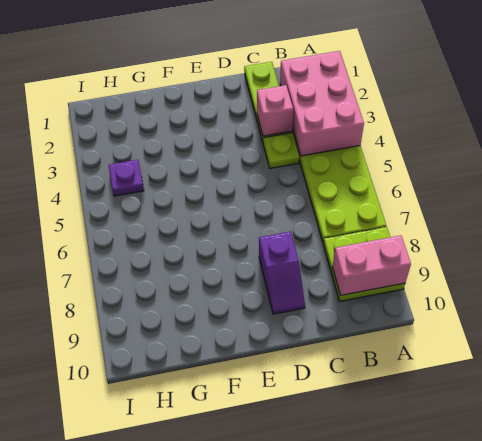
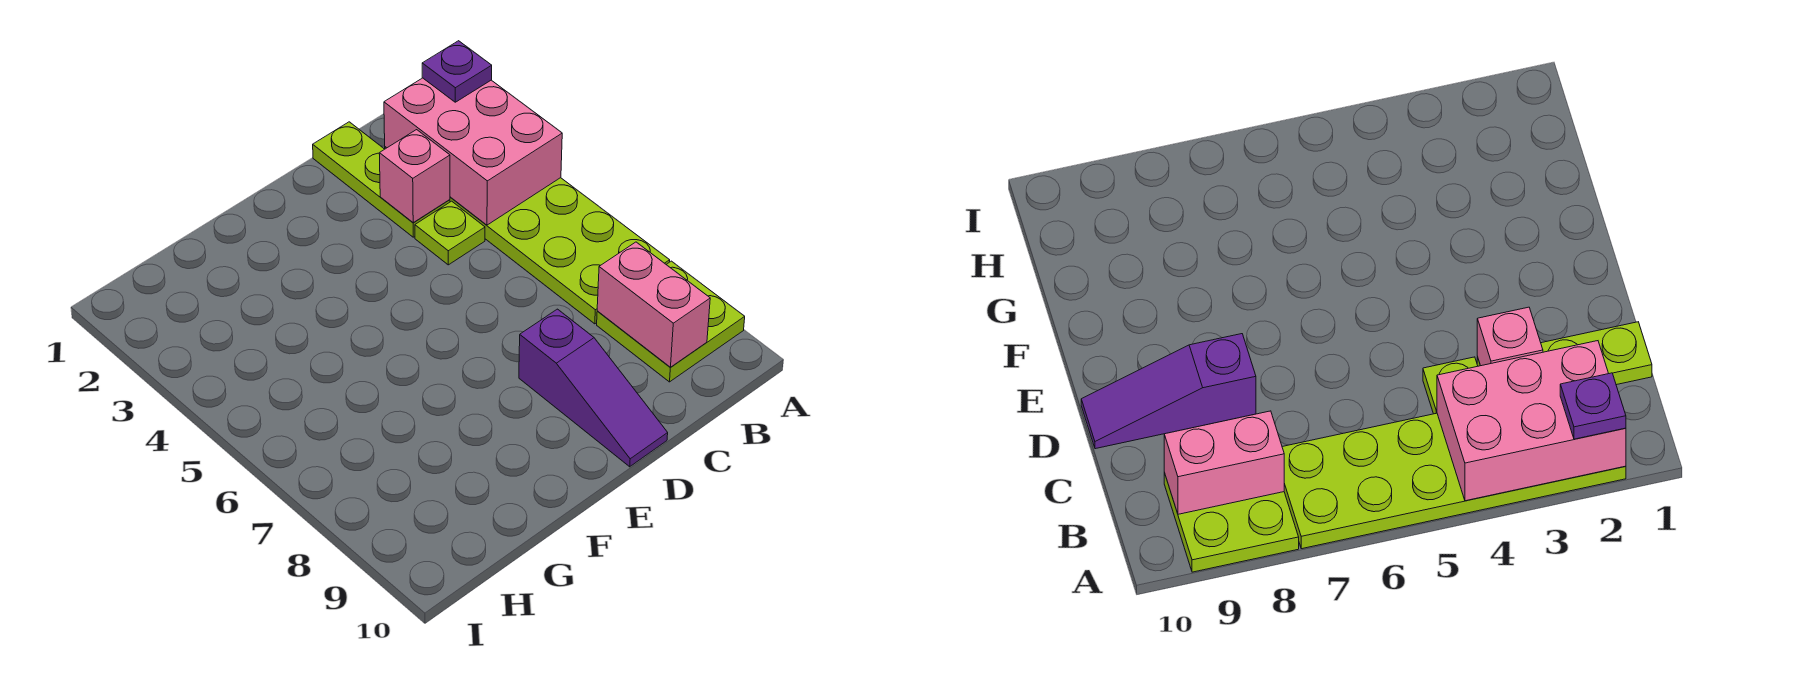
pink brick A9:B9 level 2 -> pink brick B8:B9 level 2
purple slope D8:D9 level 1 top 8 -> purple slope D8:D10 level 1 top 8
purple plate H4 level 1 -> purple plate A2 level 3

